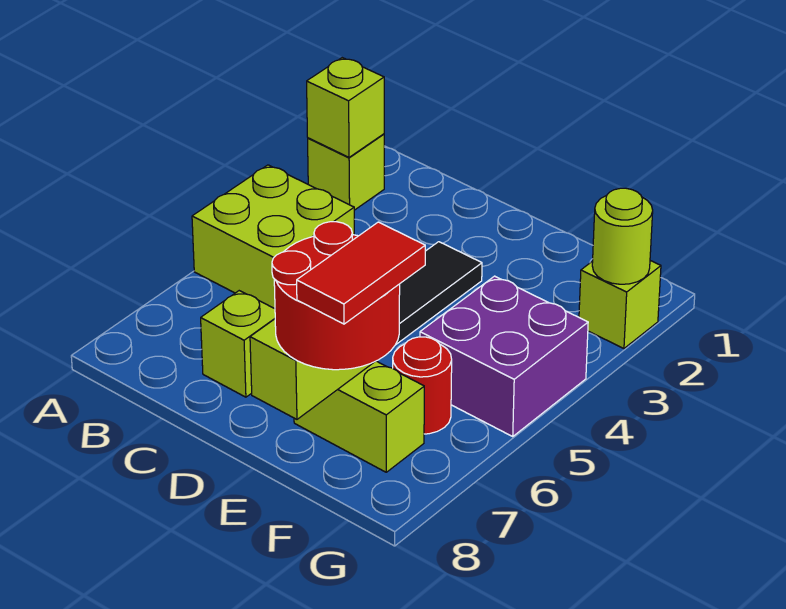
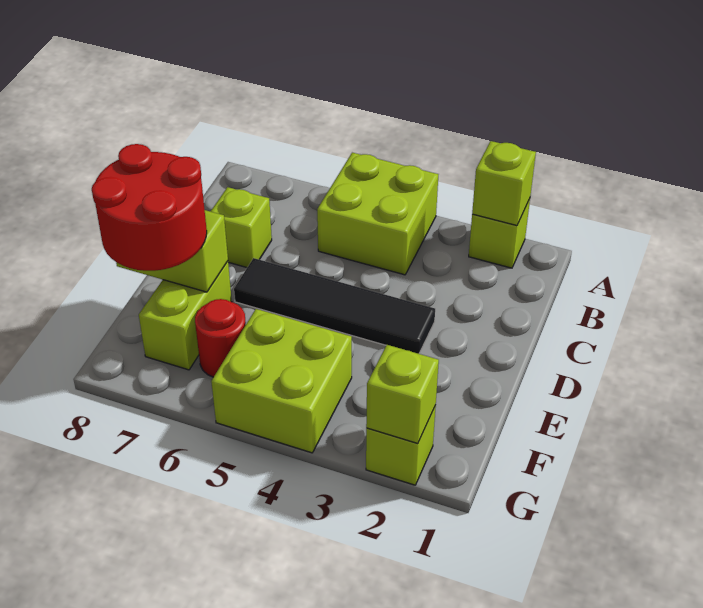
purple brick F4:G5 level 1 -> lime brick F4:G5 level 1
red tile F7:F8 level 4 -> none
lime round brick G2 level 2 -> lime brick G2 level 2

